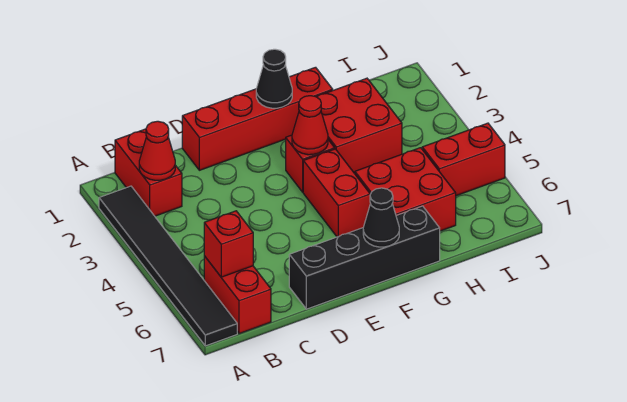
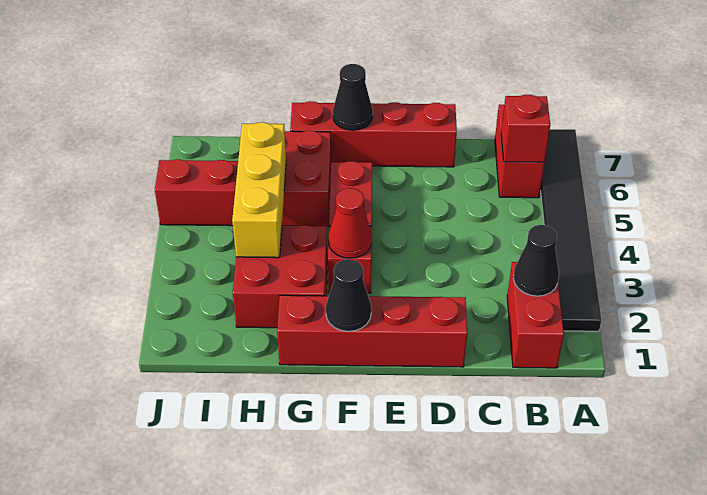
red cone B2 level 2 -> black cone B2 level 2
black brick D7:G7 level 1 -> red brick D7:G7 level 1
none -> yellow brick H3:H5 level 2

